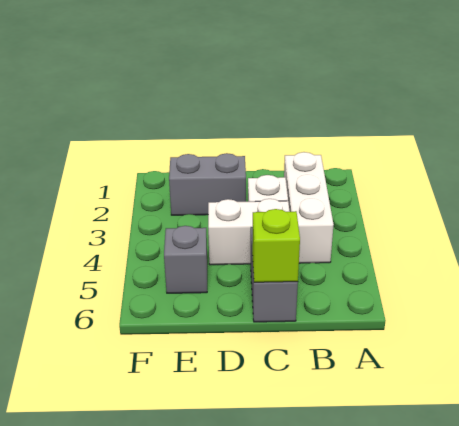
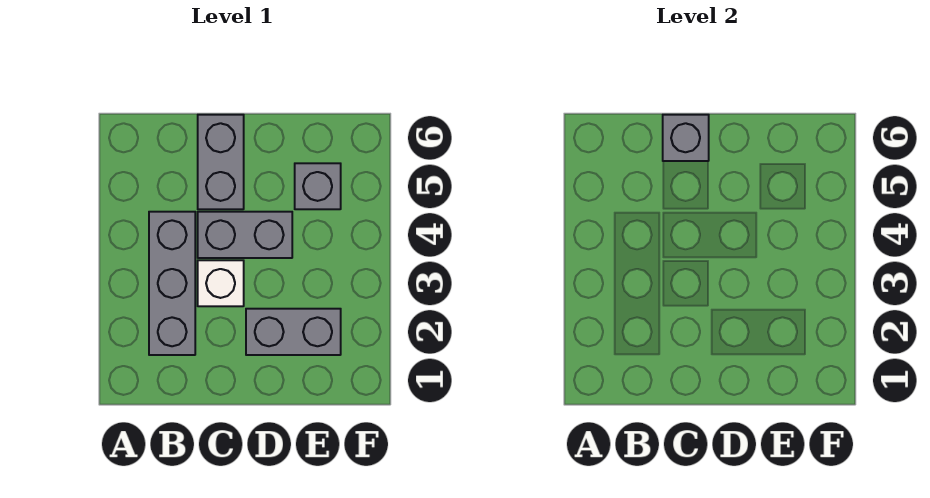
white brick B2:B4 level 1 -> grey brick B2:B4 level 1
white brick C4:D4 level 1 -> grey brick C4:D4 level 1
lime brick C6 level 2 -> grey brick C6 level 2

